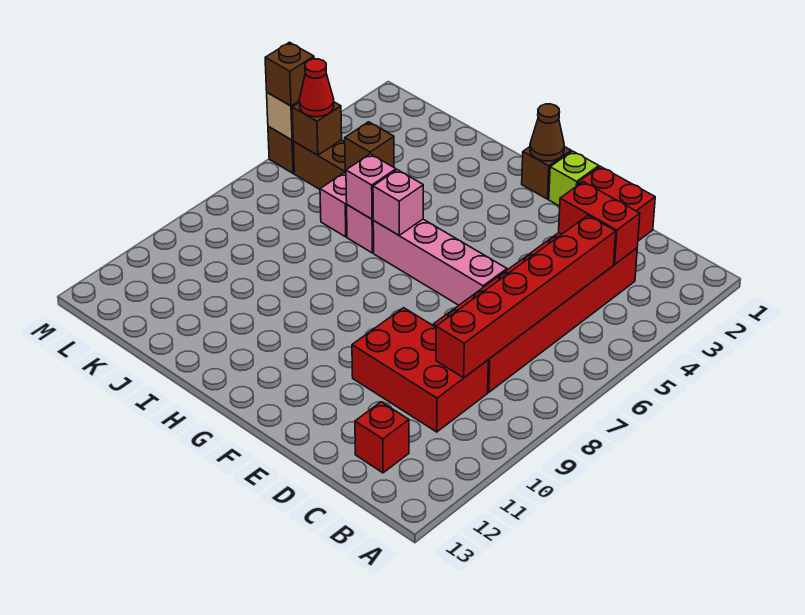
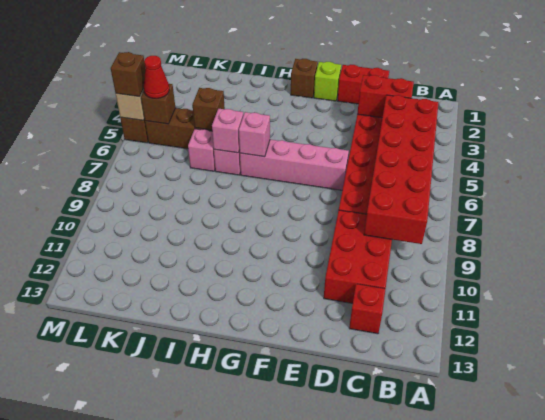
red brick C4:C9 level 2 -> red brick B4:C9 level 2
red brick C9:E10 level 1 -> red brick C9:D11 level 1
brown cone G1 level 2 -> none

